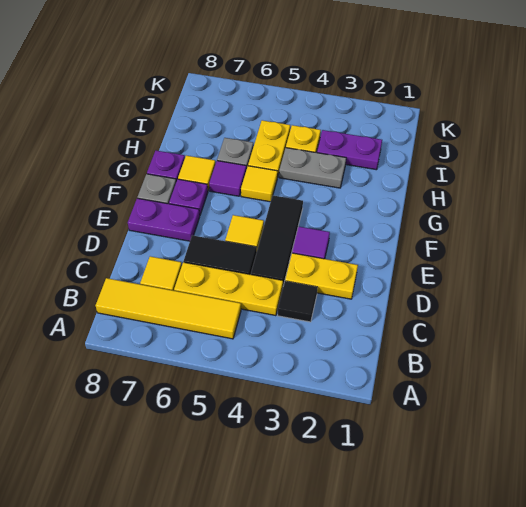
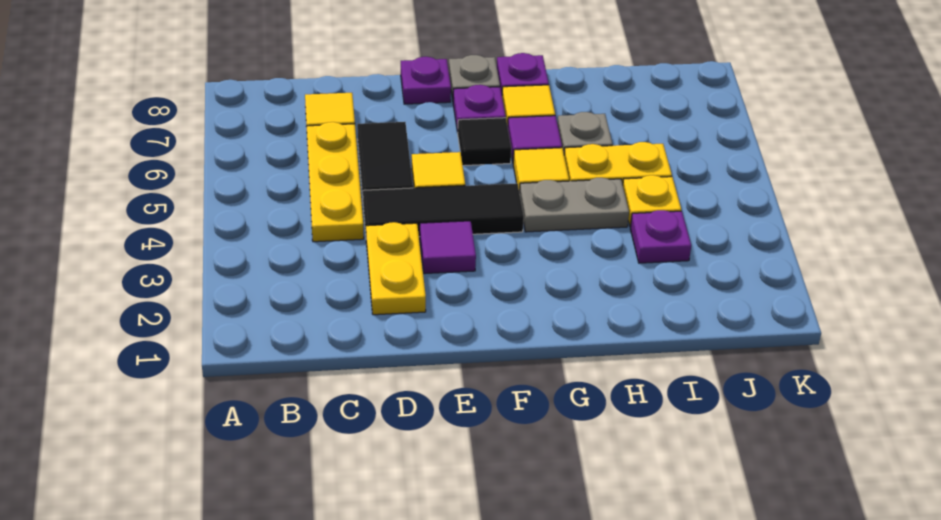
yellow tile B5:B8 level 1 -> none
black tile C3 level 1 -> black tile F6 level 1
purple plate E7:E8 level 1 -> purple plate E8 level 1
grey plate H3:H4 level 1 -> grey plate G4:H4 level 1
purple plate I2:I3 level 1 -> purple plate I3 level 1

